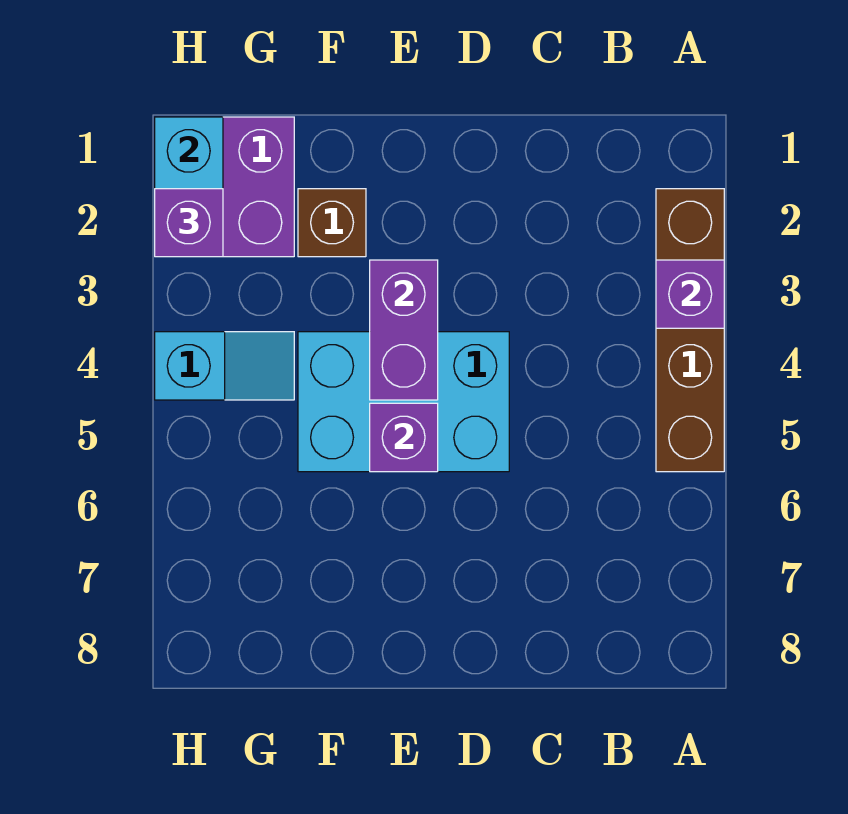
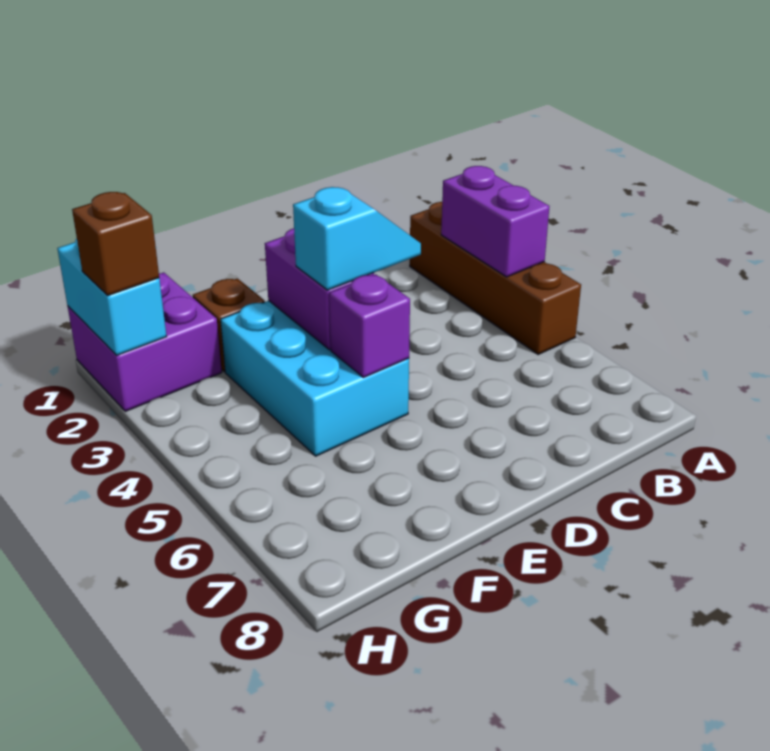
purple brick A3 level 2 -> purple brick A3:A4 level 2
cyan brick D4:F5 level 1 -> cyan brick E3:F5 level 1
cyan slope G4:H4 level 1 top H -> cyan slope D4:E4 level 3 top E
purple brick H2 level 3 -> brown brick H2 level 3

